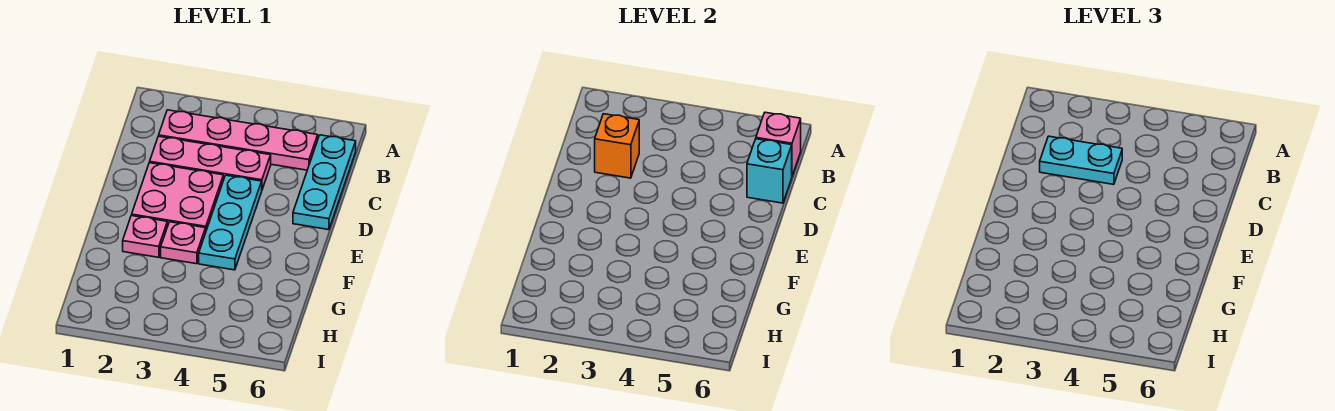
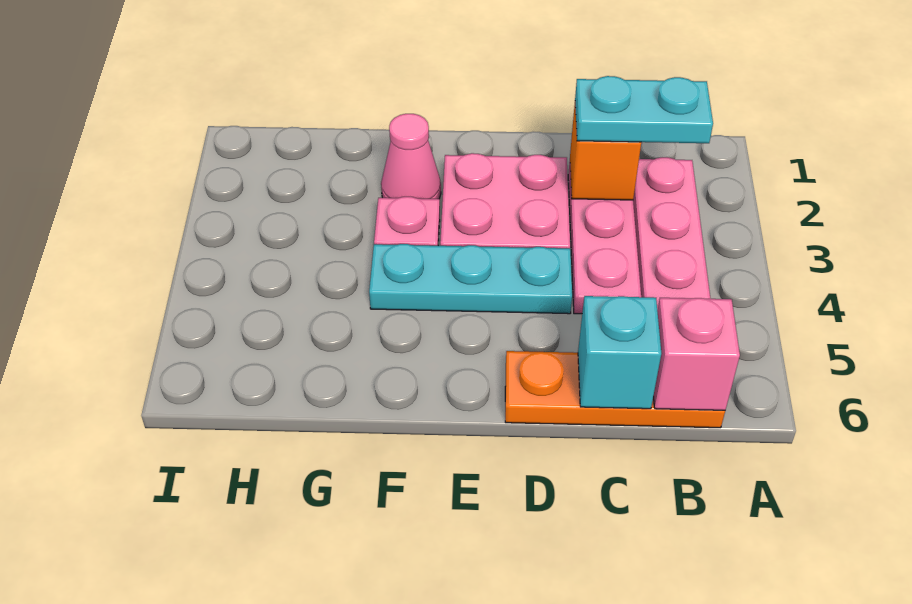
cyan plate B6:D6 level 1 -> orange plate B6:D6 level 1
cyan plate C2:C3 level 3 -> cyan plate B2:C2 level 3
pink plate F2 level 1 -> pink cone F2 level 1

